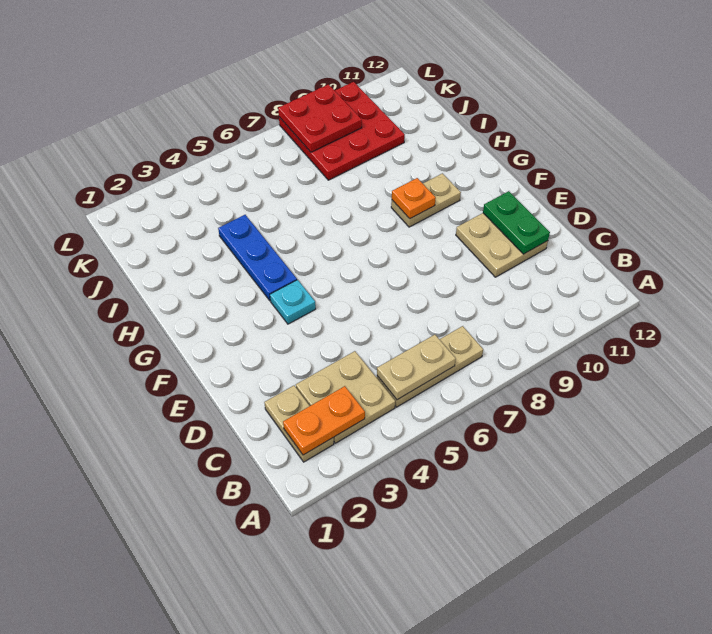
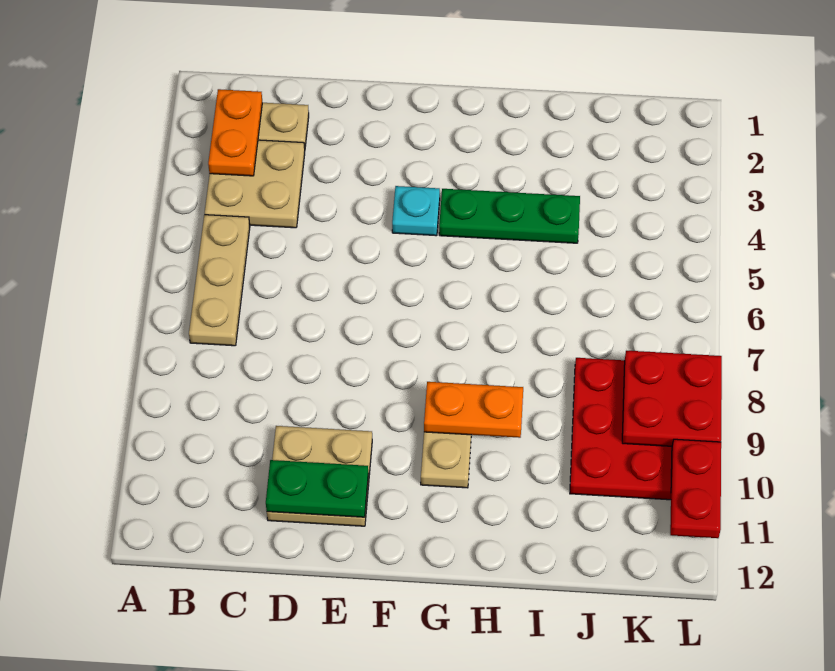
tan plate B5:B6 level 2 -> none
blue plate G4:I4 level 1 -> green plate G4:I4 level 1
orange plate G9 level 2 -> orange plate G9:H9 level 2
none -> red plate L10:L11 level 2

